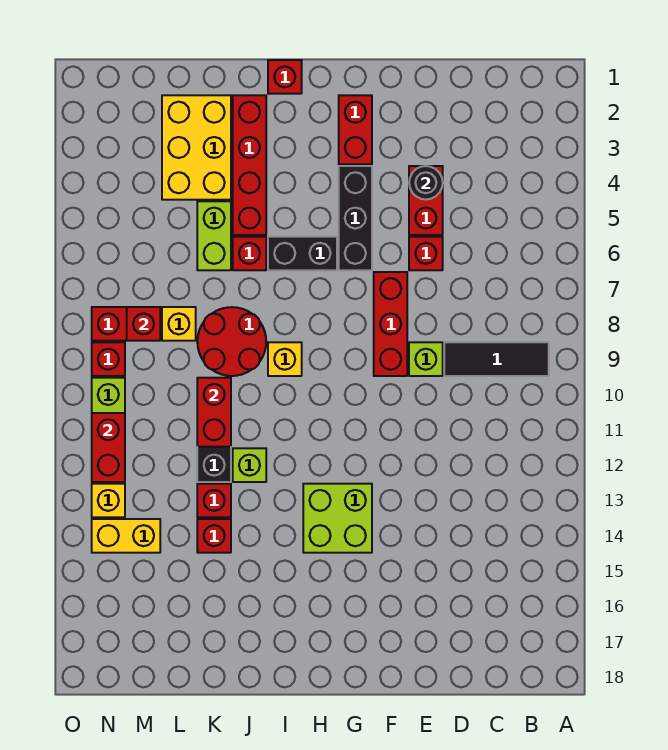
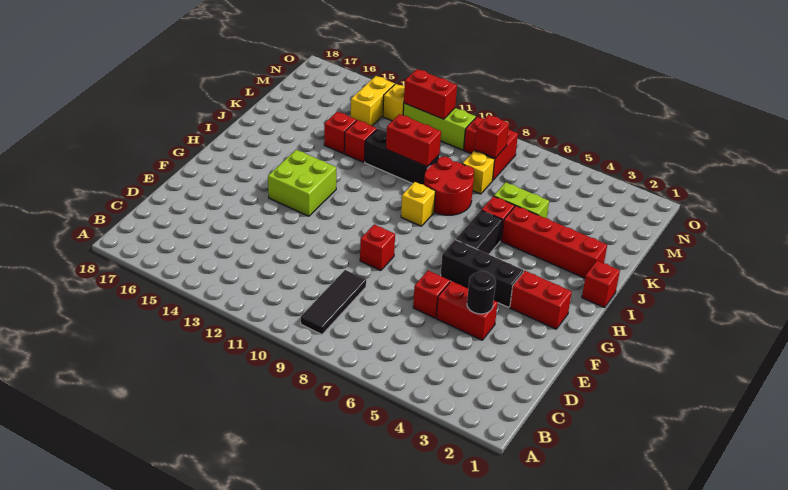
lime brick E9 level 1 -> none
red brick F7:F9 level 1 -> red brick F9 level 1
lime brick J12 level 1 -> none
yellow brick K2:L4 level 1 -> none

